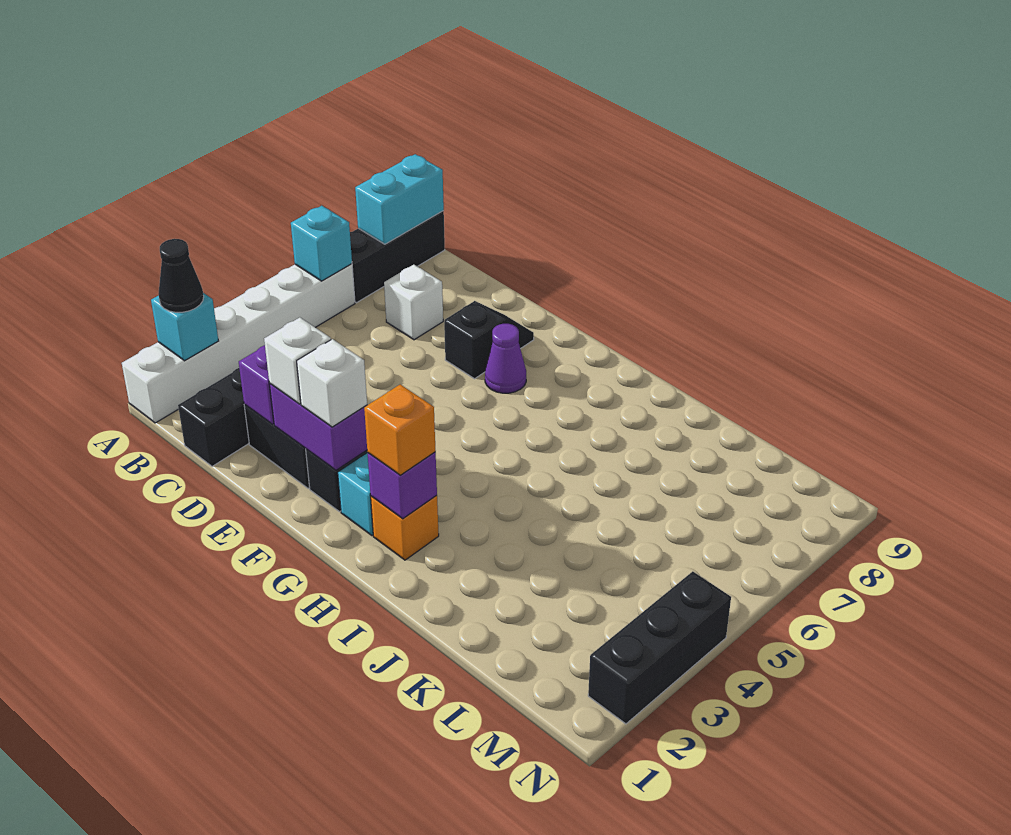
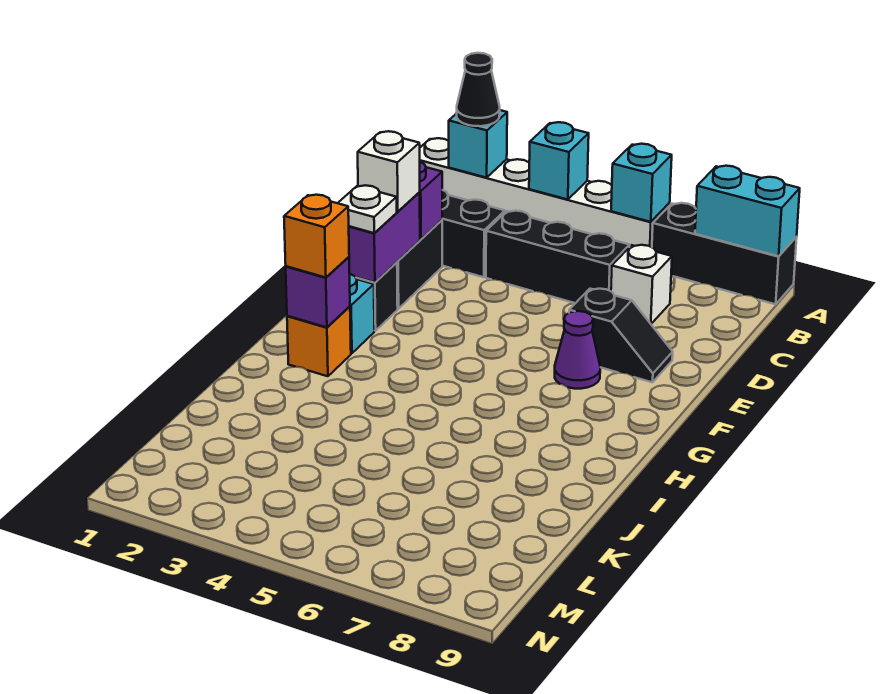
none -> cyan brick A4 level 2
white brick F2 level 3 -> white plate F2 level 3
black brick N2:N4 level 1 -> black brick C4:C6 level 1

